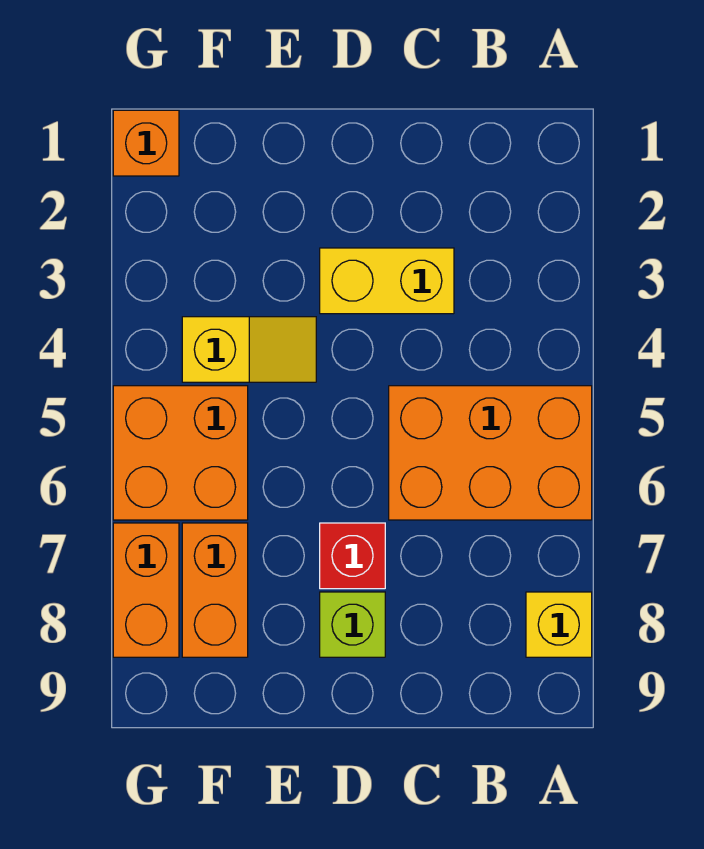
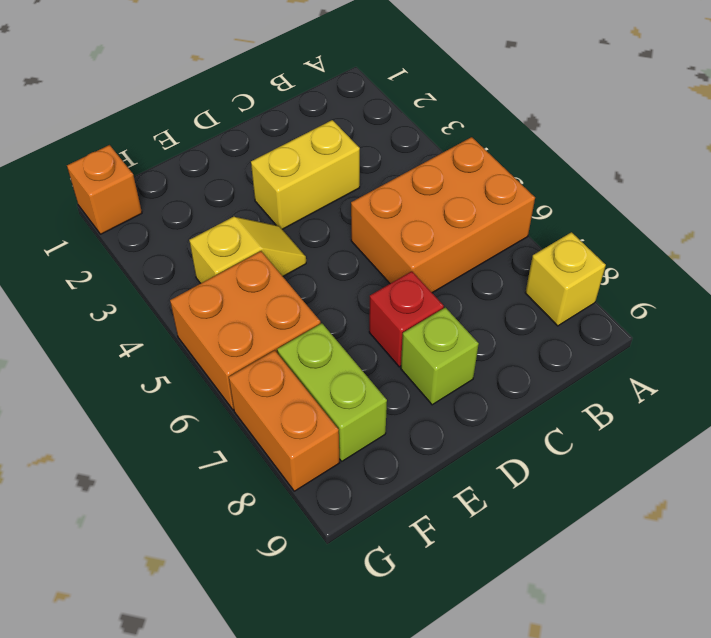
orange brick F7:F8 level 1 -> lime brick F7:F8 level 1

